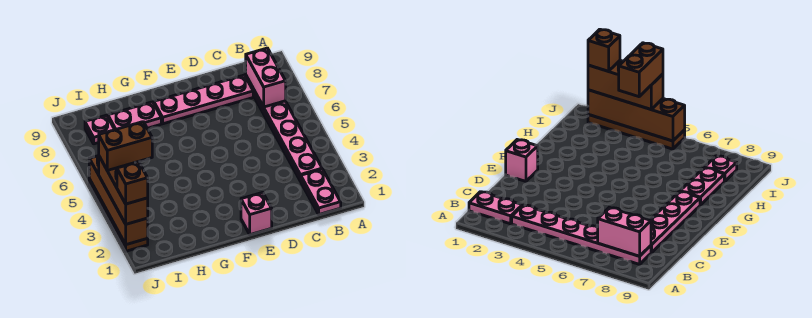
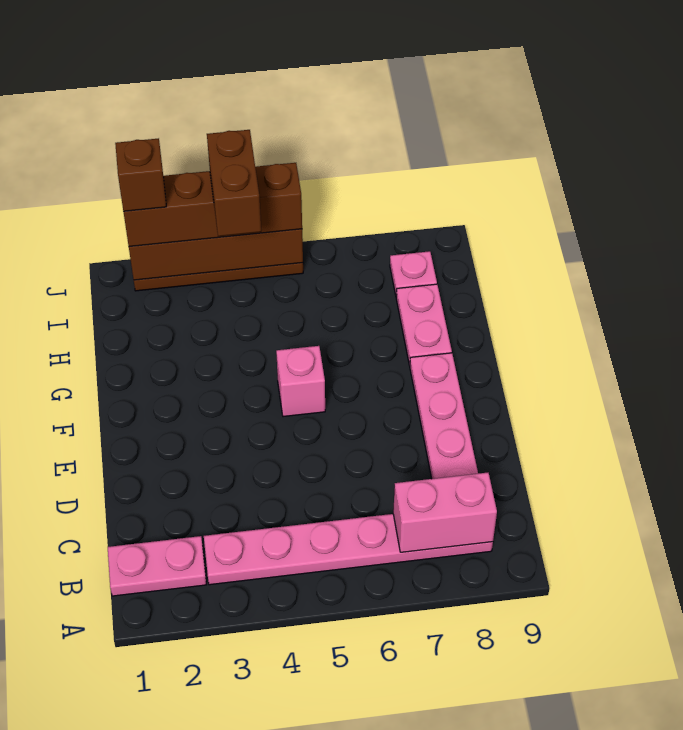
pink brick E1 level 1 -> pink brick F5 level 1
brown brick J2:J4 level 3 -> brown brick J2:J5 level 3

